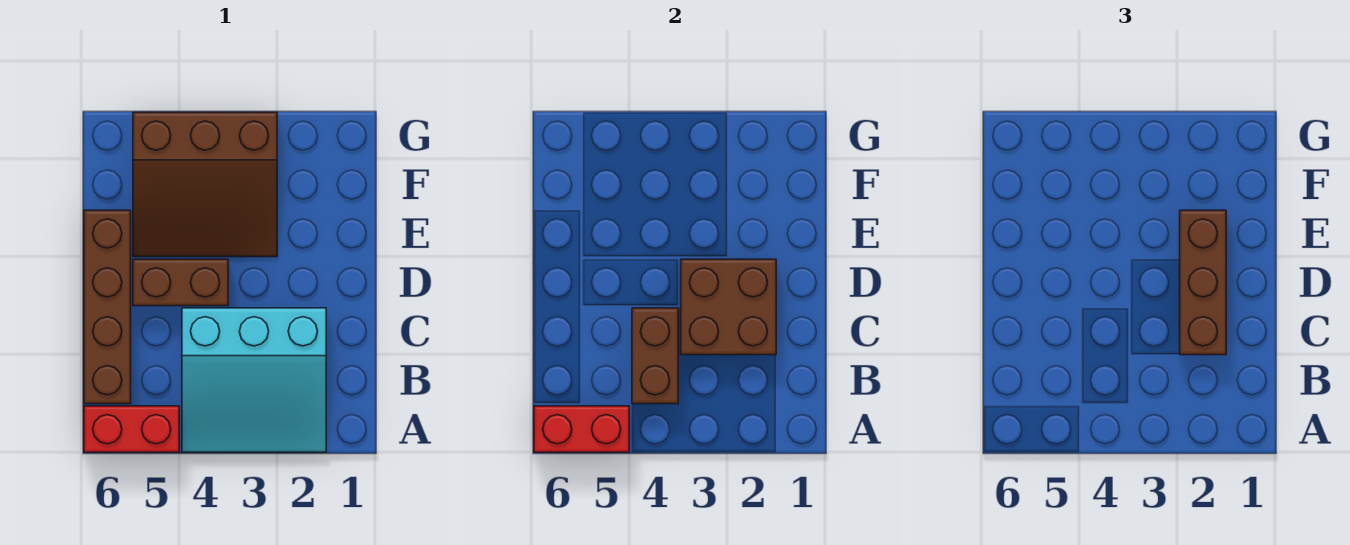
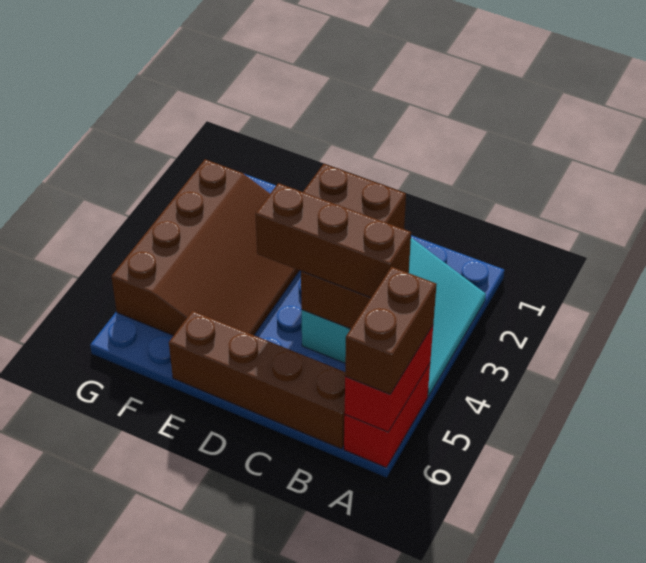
brown brick C2:E2 level 3 -> brown brick B4:D4 level 3
brown brick D4:D5 level 1 -> brown brick A5:A6 level 3
brown slope E3:G5 level 1 top G -> brown slope E2:G5 level 1 top G

